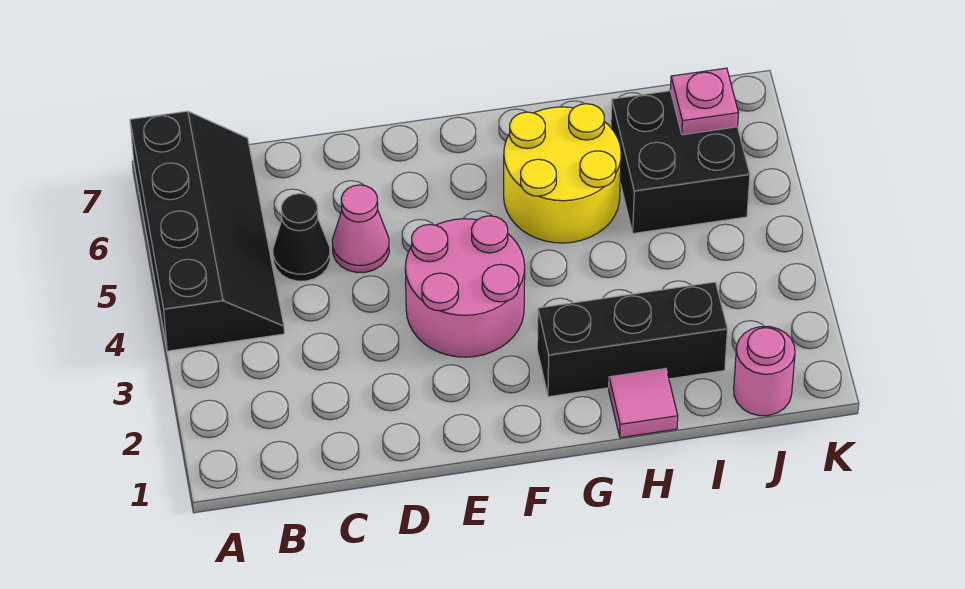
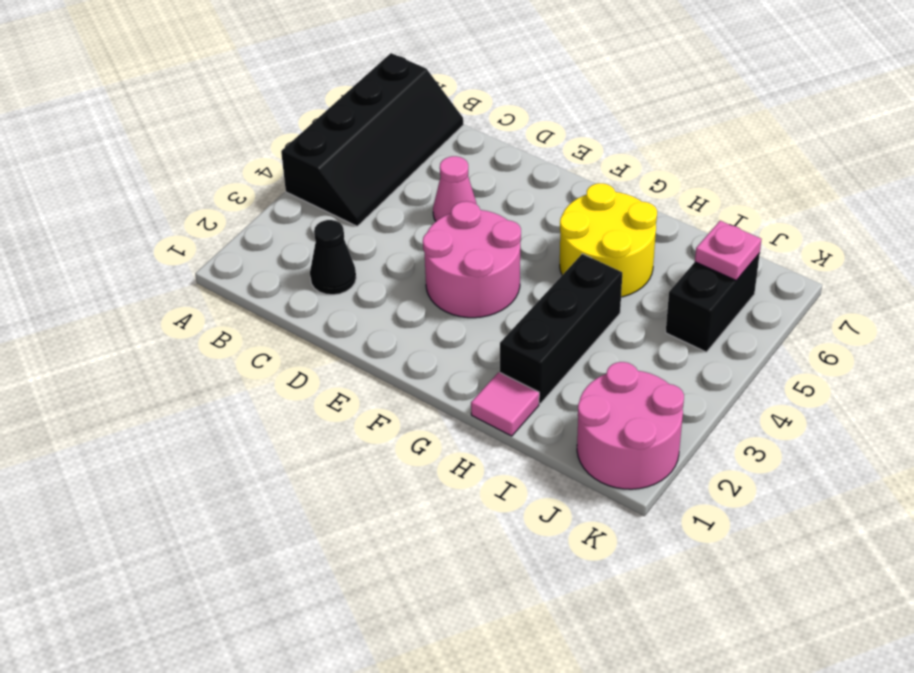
black cone C5 level 1 -> black cone C2 level 1
black brick G2:I2 level 1 -> black brick H2:H4 level 1
black brick I5:J6 level 1 -> black brick J5:J6 level 1
pink round brick J1 level 1 -> pink round brick J1:K2 level 1

